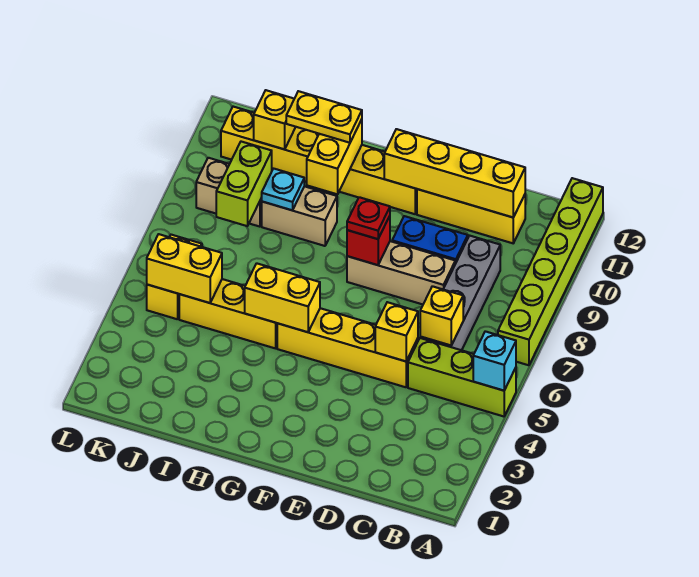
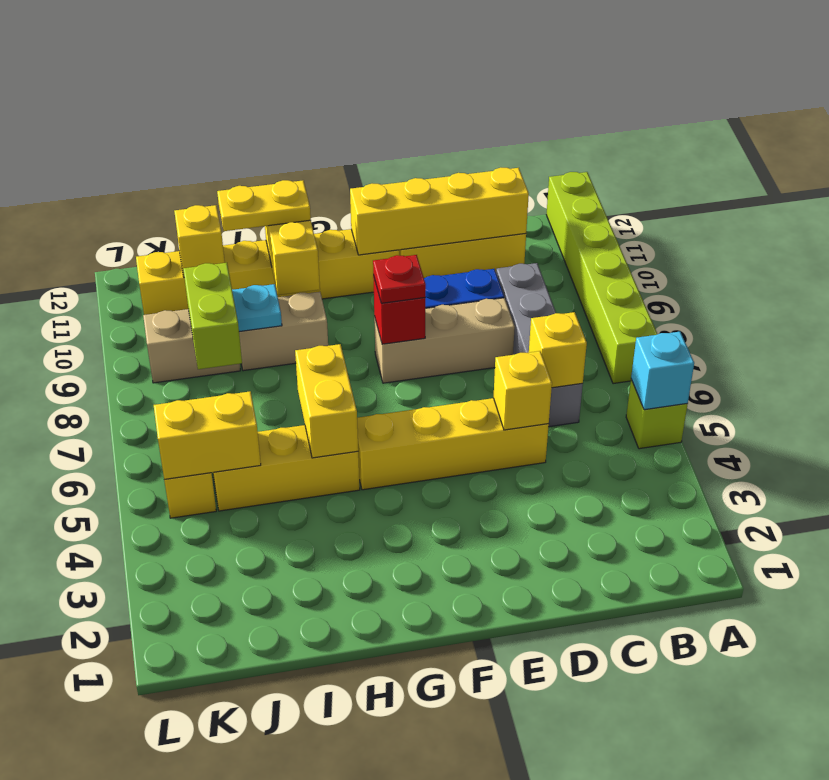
lime brick A5:C5 level 1 -> lime brick A5 level 1
yellow brick G5:H5 level 2 -> yellow brick H5:H6 level 2

